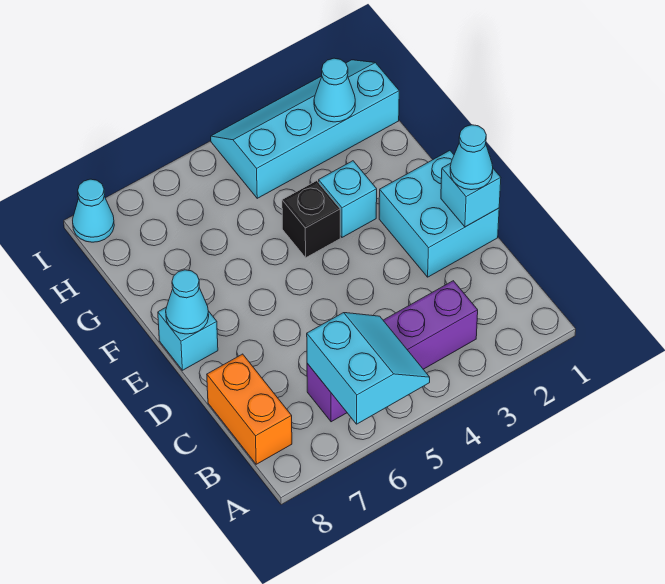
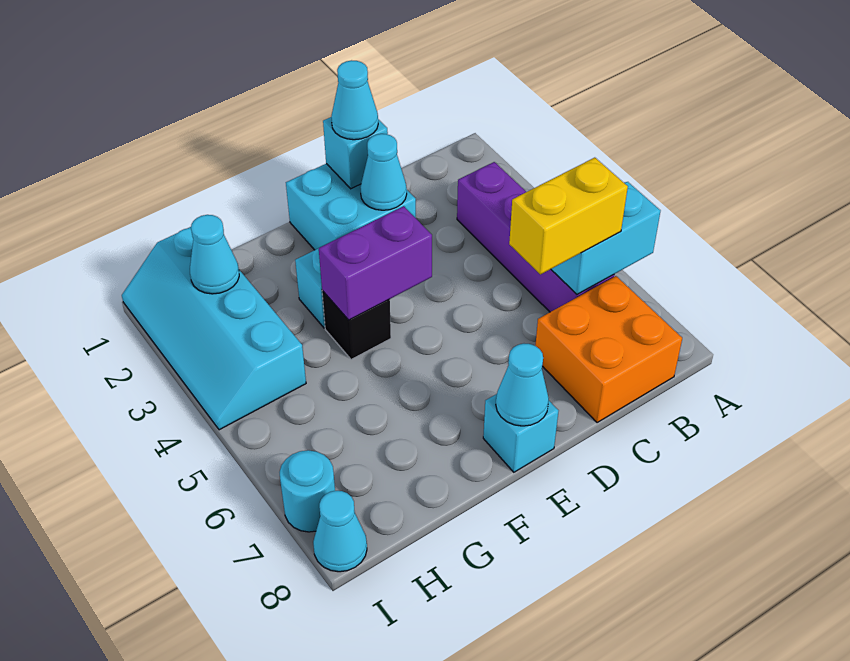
none -> yellow brick B6:C6 level 3
orange brick B8:C8 level 1 -> orange brick B7:C8 level 1
none -> cyan cone D2 level 2
none -> purple brick E4:F4 level 2
none -> cyan round brick I7 level 1

